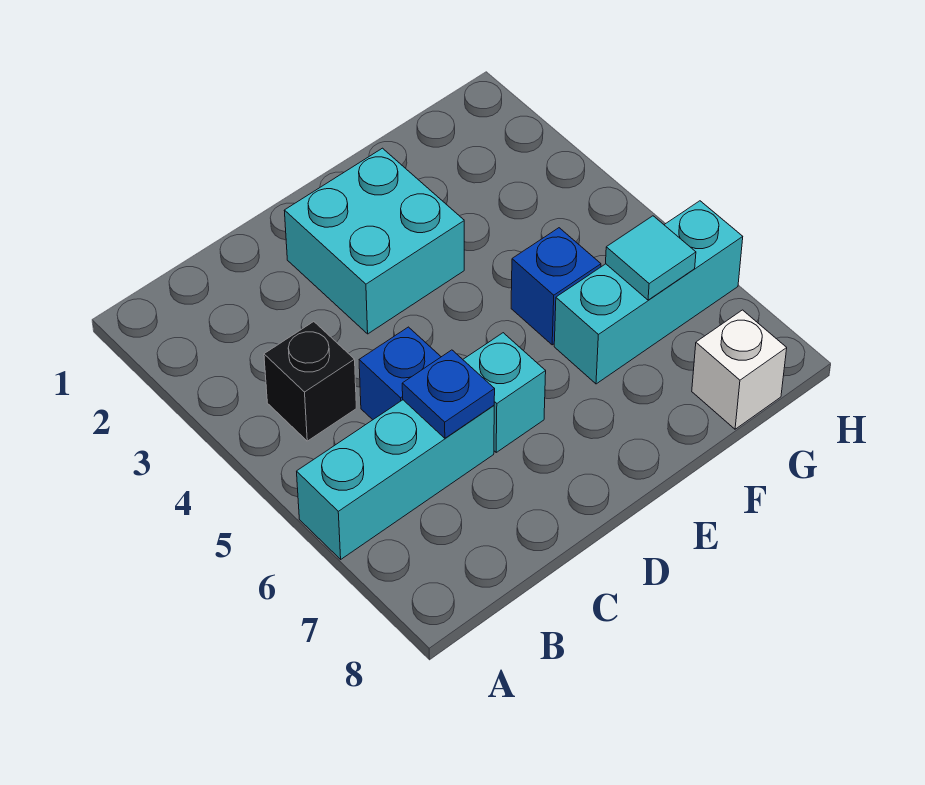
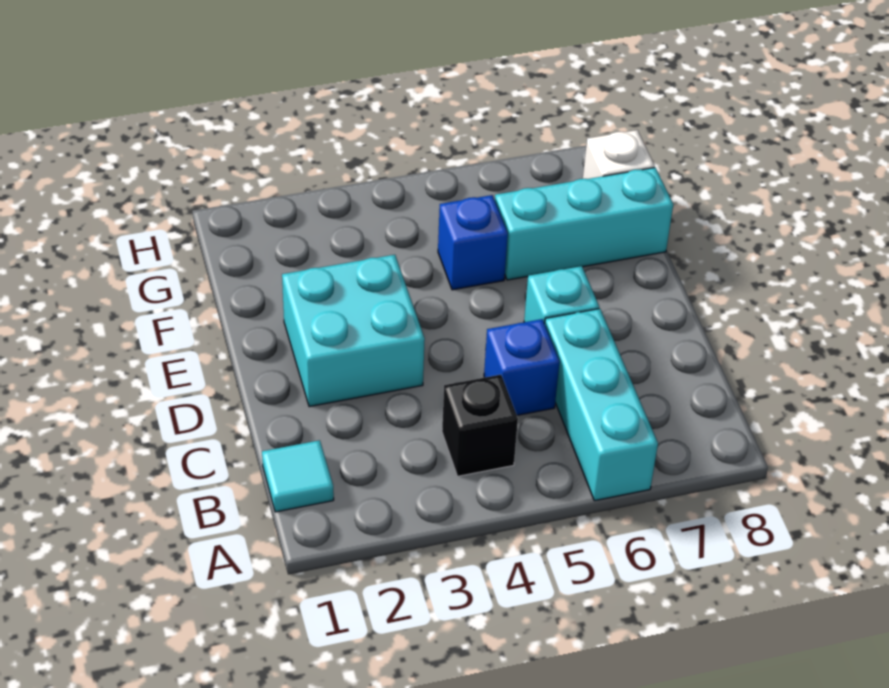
blue plate C6 level 2 -> none
cyan brick F6:H6 level 1 -> cyan brick F6:F8 level 1
cyan tile G6 level 2 -> cyan tile B1 level 1

